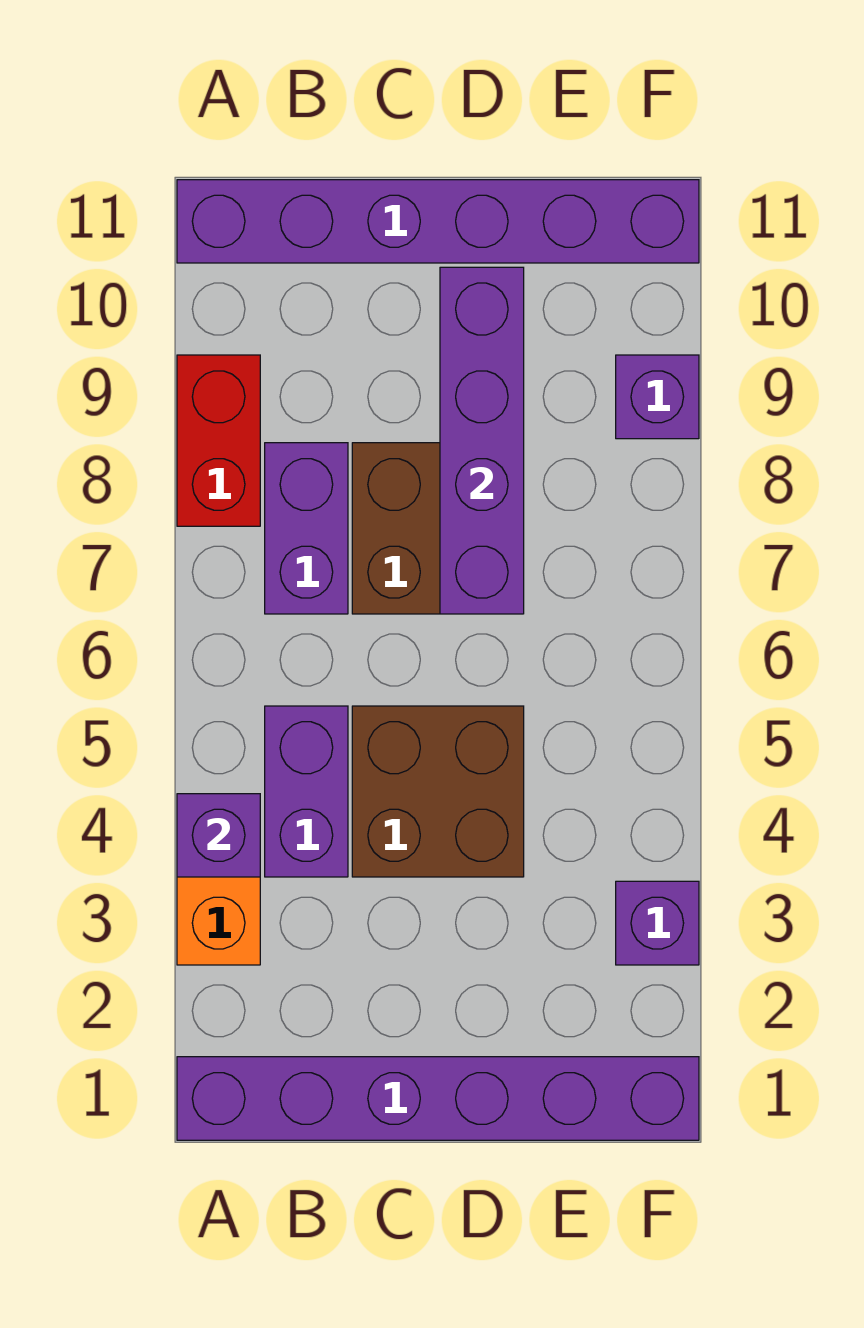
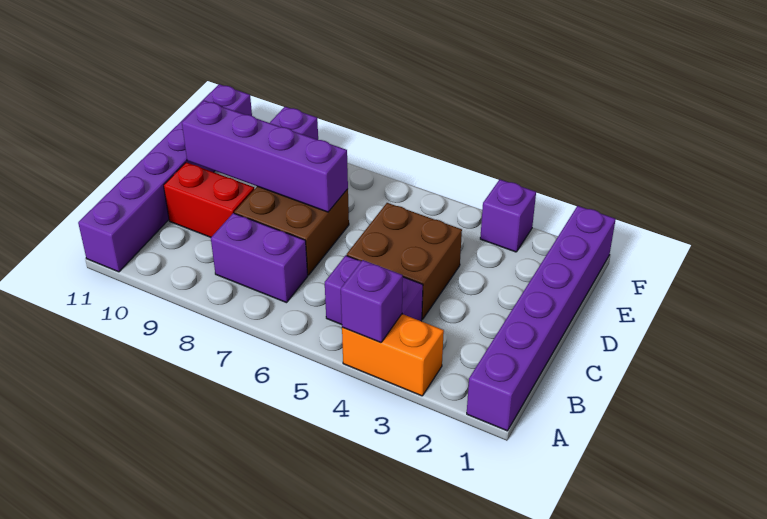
red brick A8:A9 level 1 -> red brick C9:C10 level 1

